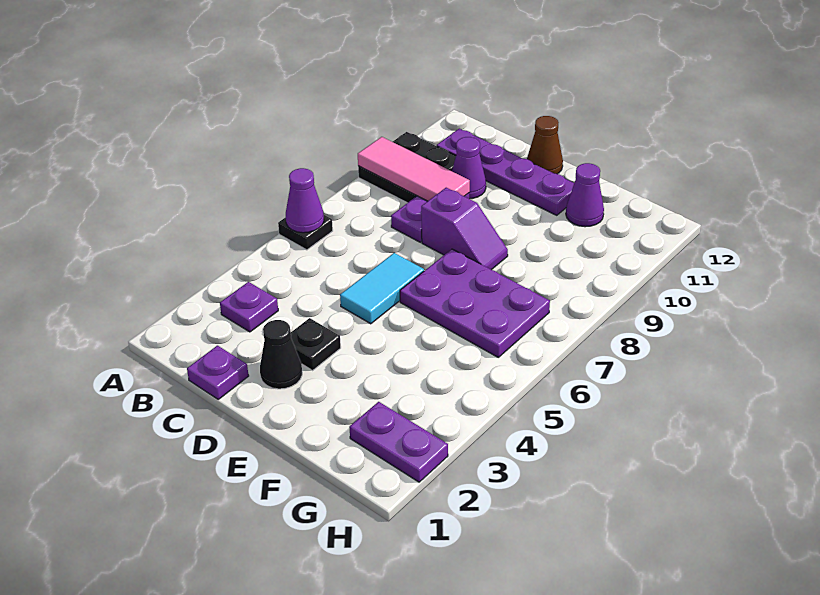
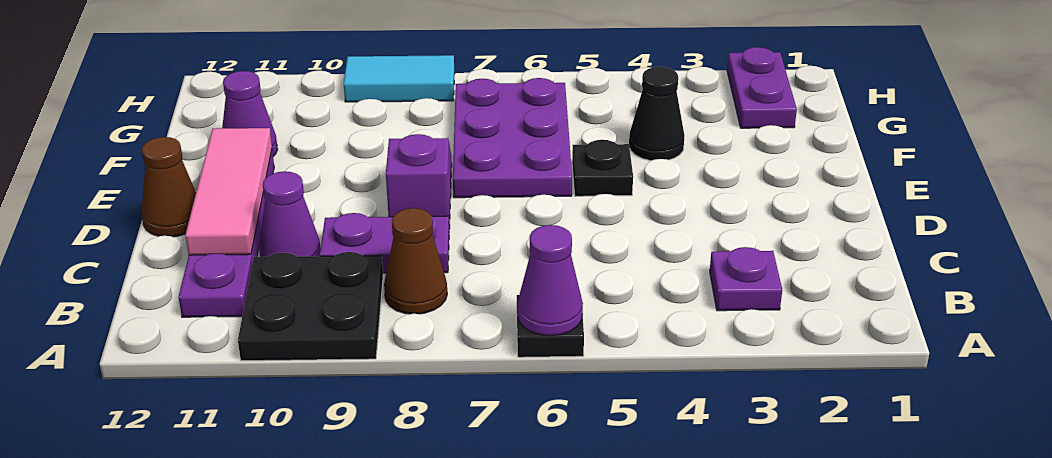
pink tile A9:C9 level 2 -> pink tile C11:E11 level 2
none -> brown cone B8 level 1
purple plate C1 level 1 -> none
black cone D2 level 1 -> black cone F4 level 1
black plate D3 level 1 -> black plate E5 level 1
cyan tile D5:D6 level 1 -> cyan tile H8:H9 level 1

